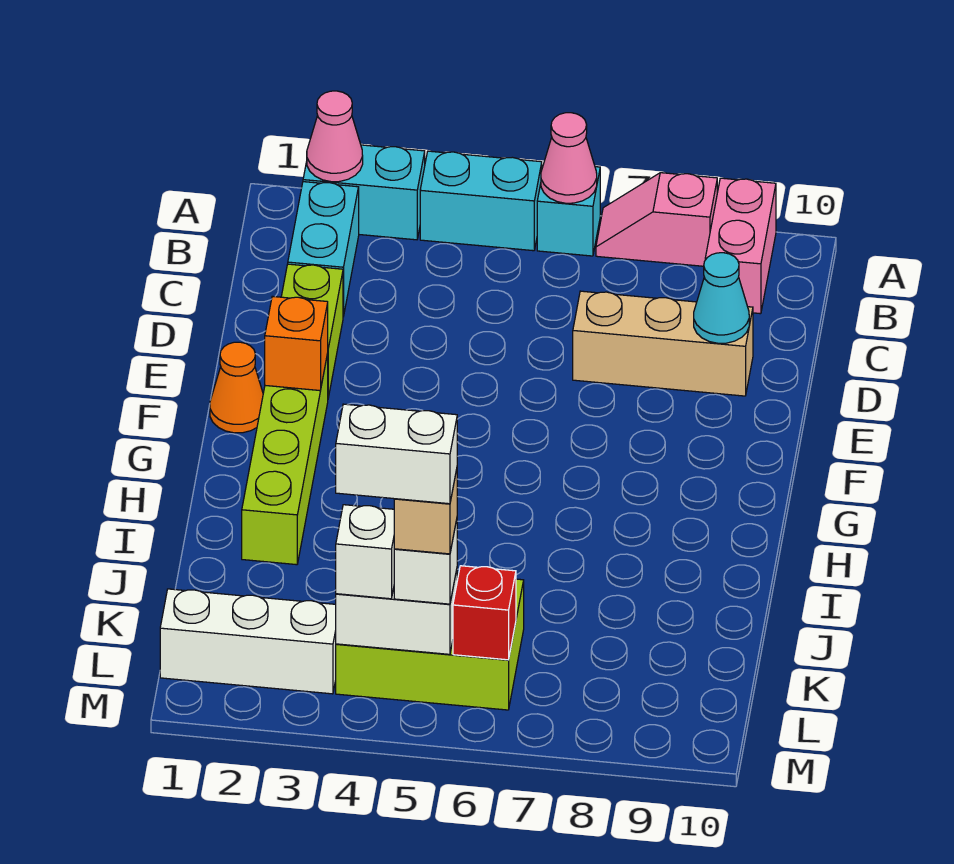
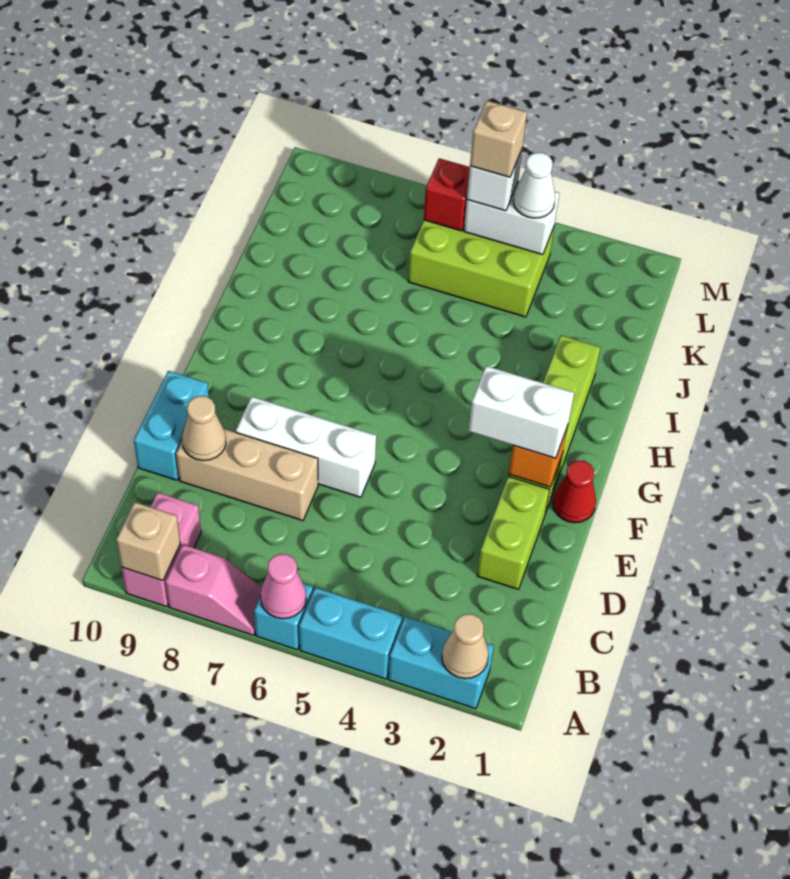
pink cone A2 level 2 -> tan cone A2 level 2
none -> tan brick A9 level 2
cyan brick B2:C2 level 1 -> cyan brick D10:E10 level 1
cyan cone D9 level 2 -> tan cone D9 level 2
orange cone F1 level 1 -> red cone F1 level 1
white brick L1:L3 level 1 -> white brick E6:E8 level 1
white brick L4 level 3 -> white cone L4 level 3
white brick L4:L5 level 5 -> white brick F2:F3 level 3

